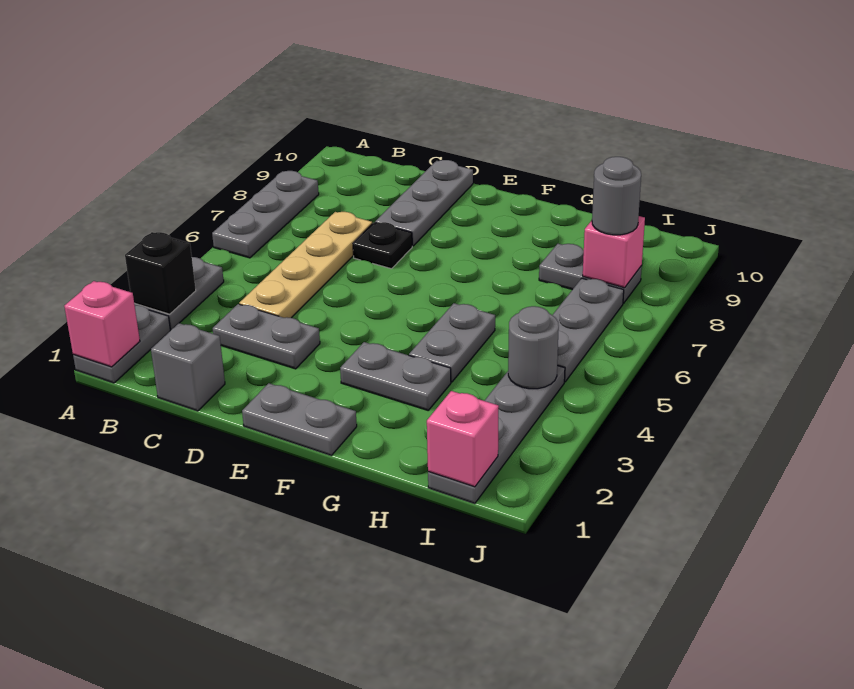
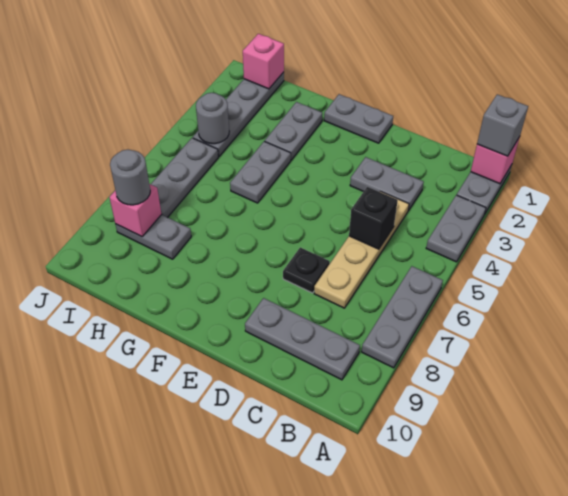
black brick A3 level 2 -> black brick C5 level 2
grey brick C1 level 1 -> grey brick A1 level 3
grey plate D8:D10 level 1 -> grey plate B9:D9 level 1
grey plate F3:G3 level 1 -> grey plate G2:G3 level 1

